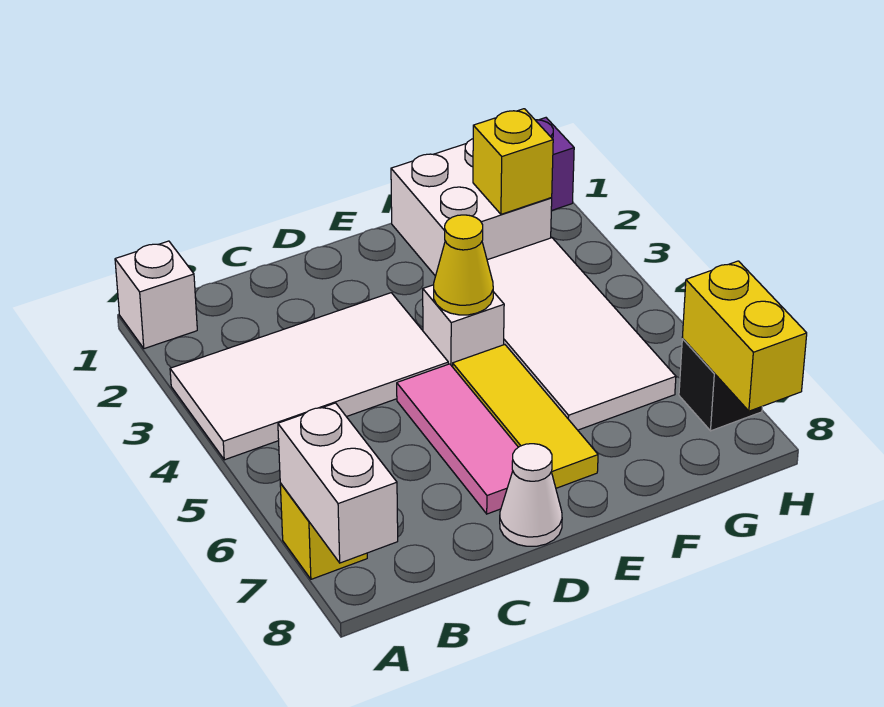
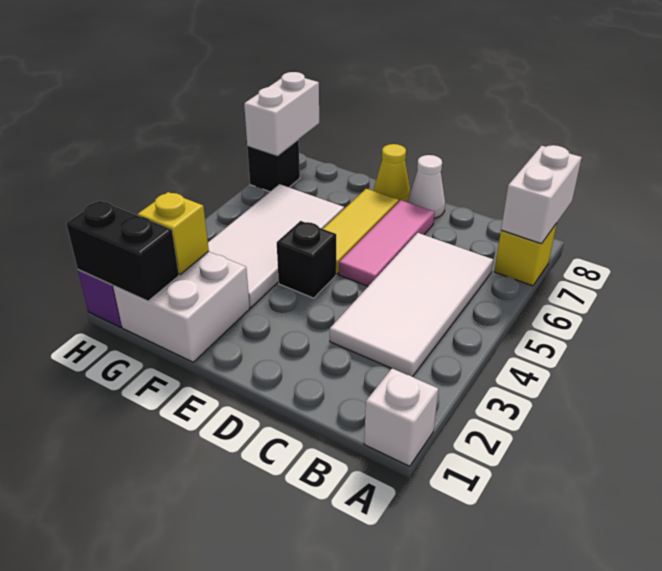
white tile A3:D4 level 1 -> white tile B3:C6 level 1
white brick E4 level 1 -> black brick E4 level 1
yellow cone E4 level 2 -> yellow cone E8 level 1
none -> black brick G1:H1 level 2
yellow brick H7:H8 level 2 -> white brick H7:H8 level 2

